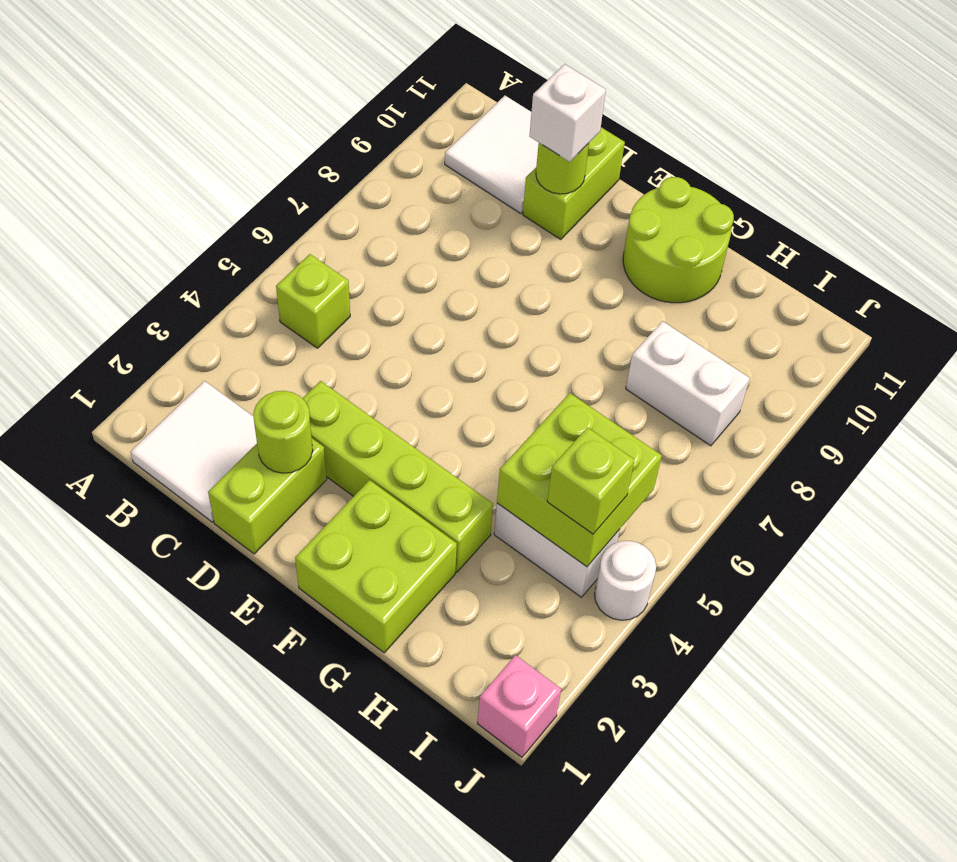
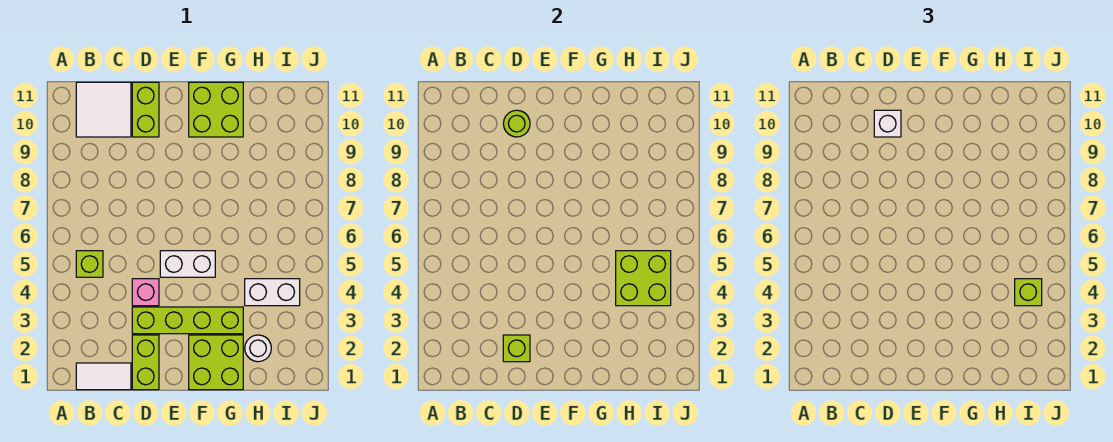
white tile B1:C2 level 1 -> white tile B1:C1 level 1
lime round brick D2 level 2 -> lime brick D2 level 2
lime round brick F10:G11 level 1 -> lime brick F10:G11 level 1
white brick H8:I8 level 1 -> white brick E5:F5 level 1
pink brick J1 level 1 -> pink brick D4 level 1
white round brick J4 level 1 -> white round brick H2 level 1

